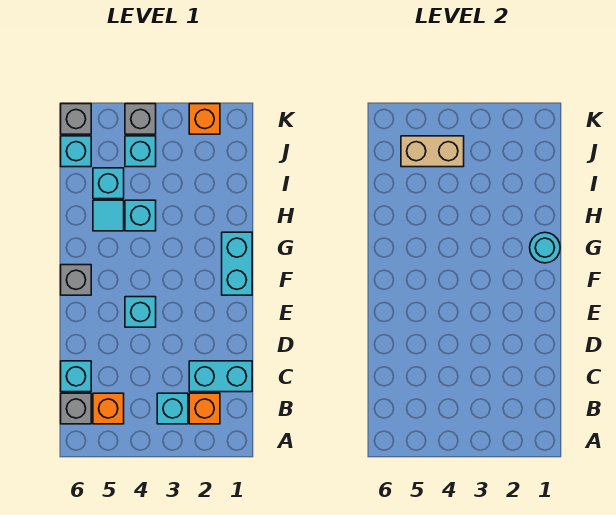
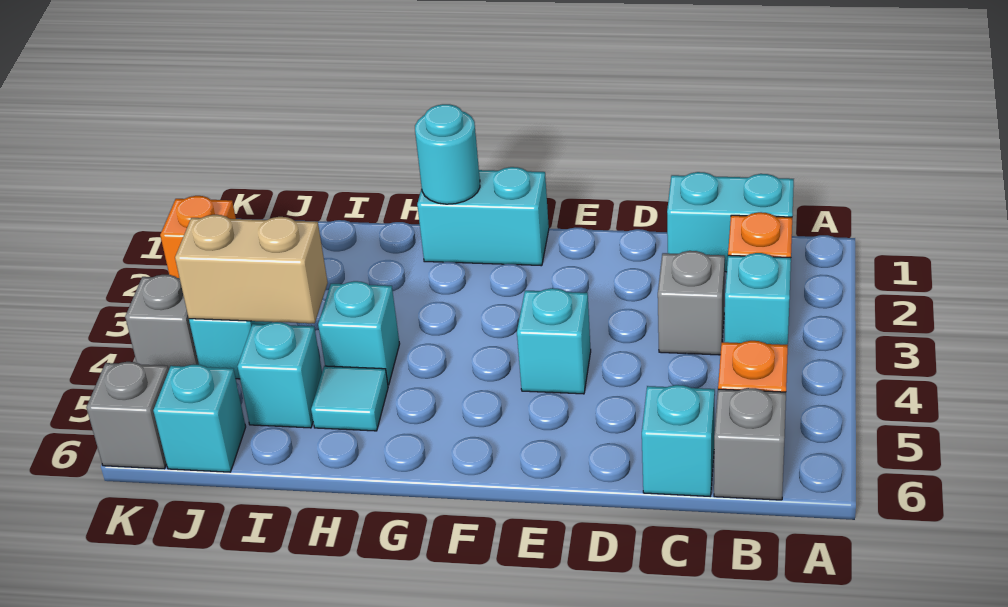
cyan brick C1:C2 level 1 -> cyan brick B1:C1 level 1
grey brick F6 level 1 -> grey brick C3 level 1
tan brick J4:J5 level 2 -> tan brick I4:J4 level 2

